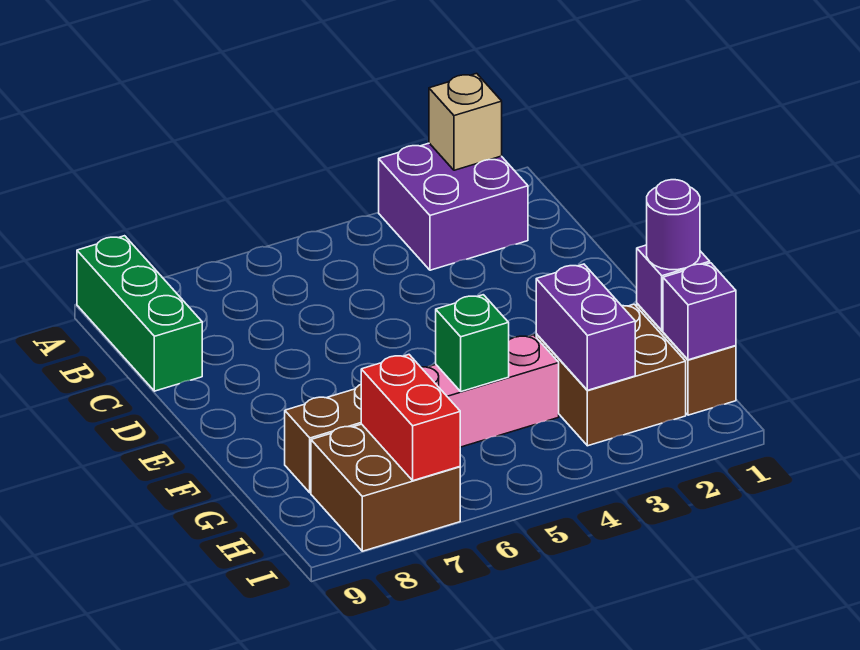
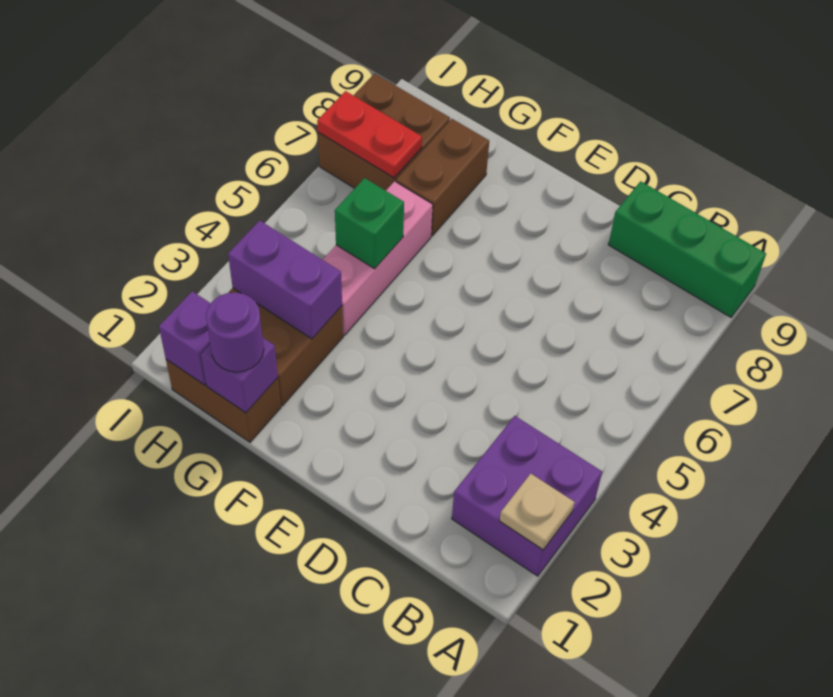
tan brick A2 level 2 -> tan plate A2 level 2
red brick H7:I7 level 2 -> red plate H7:I7 level 2

